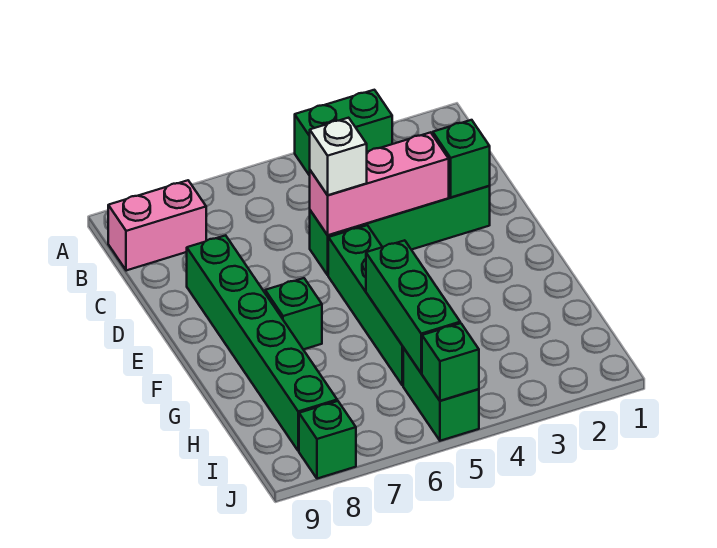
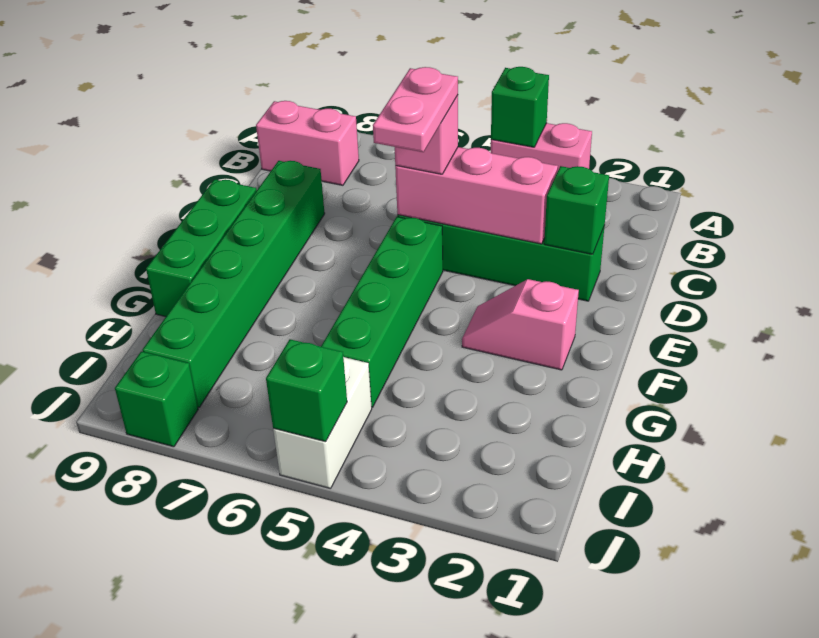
green brick A3:A4 level 1 -> pink brick A3:A4 level 1
white brick D5 level 3 -> pink brick D5 level 3
none -> pink plate D5:E5 level 4
none -> pink slope F2:F3 level 1 top 2
green brick F7 level 1 -> green brick A4 level 2
green brick G5:I5 level 2 -> green brick E9:G9 level 1
green brick I5:J5 level 1 -> white brick I5:J5 level 1

